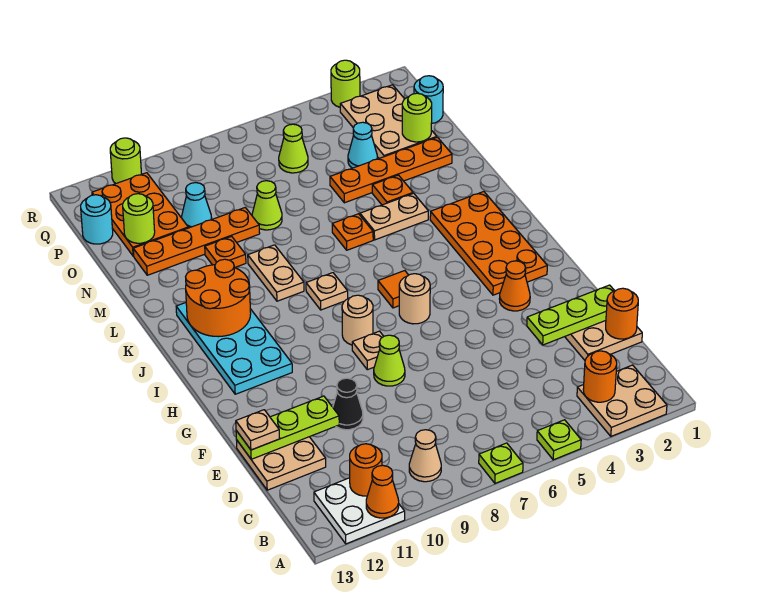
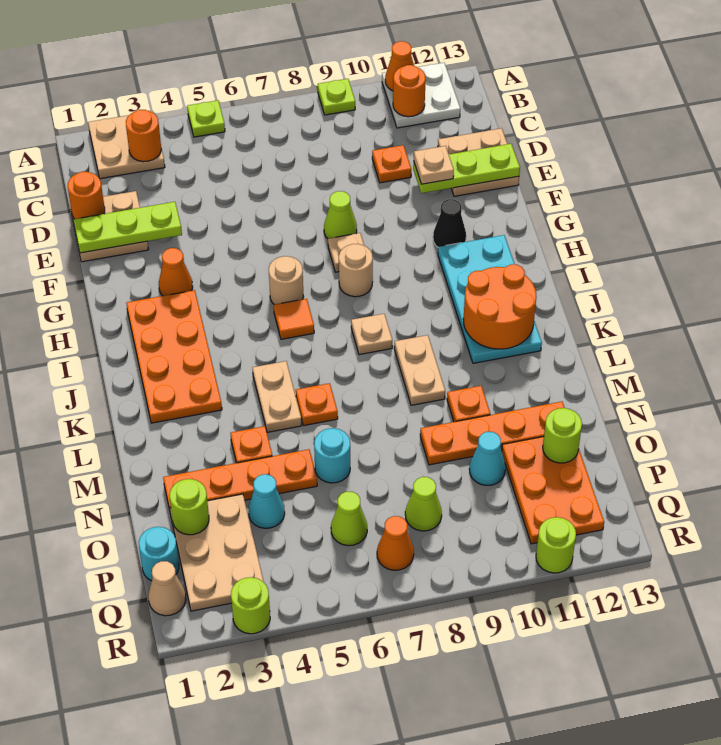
lime plate A7 level 1 -> lime plate A9 level 1
tan cone B9 level 1 -> tan cone Q1 level 1
none -> orange plate D10 level 1
black cone E10 level 1 -> black cone G11 level 1
tan plate E13 level 3 -> tan plate E11 level 3
tan plate L4:L5 level 1 -> tan plate K5:L5 level 1
lime cone N8 level 1 -> lime cone P8 level 1
cyan round brick P13 level 1 -> cyan round brick N6 level 1
none -> orange cone Q7 level 1

